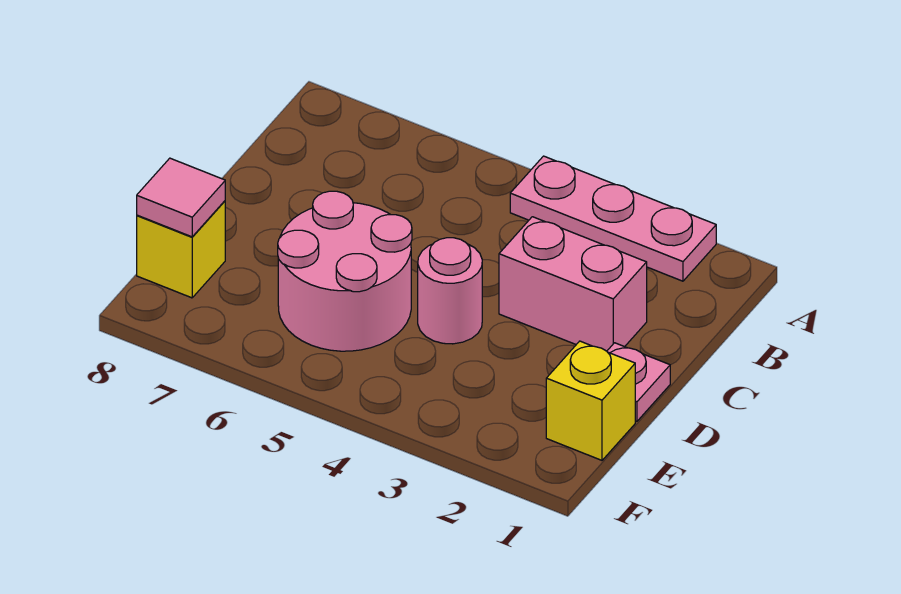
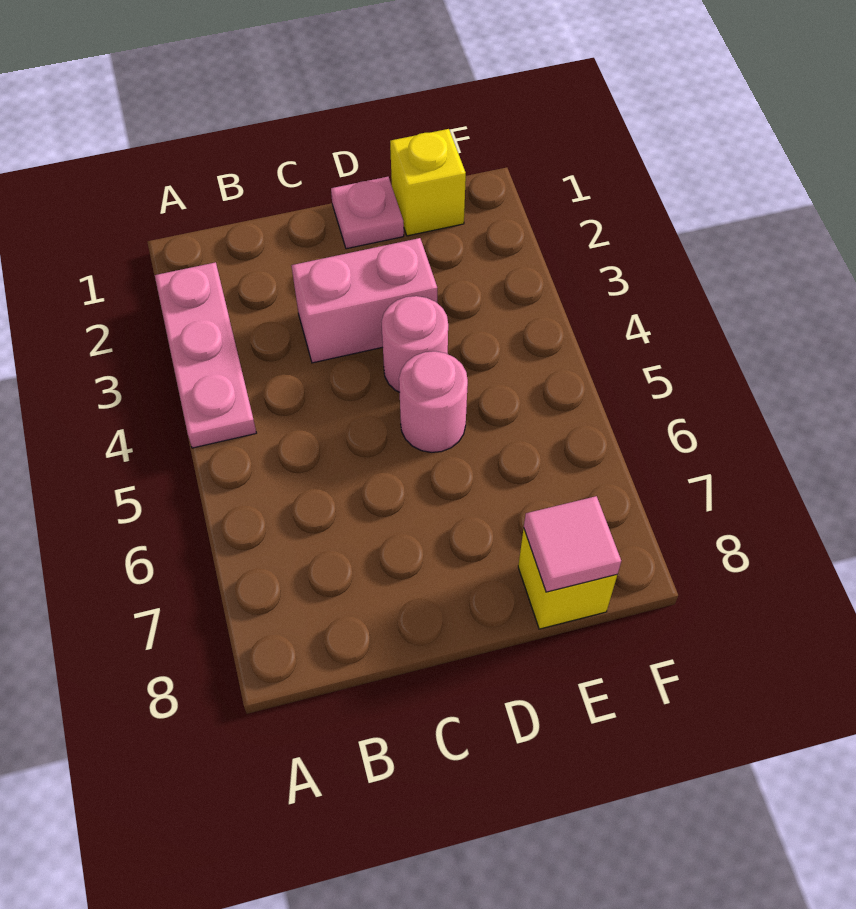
pink brick C2:C3 level 1 -> pink brick C3:D3 level 1
pink round brick D5:E6 level 1 -> pink round brick D5 level 1

